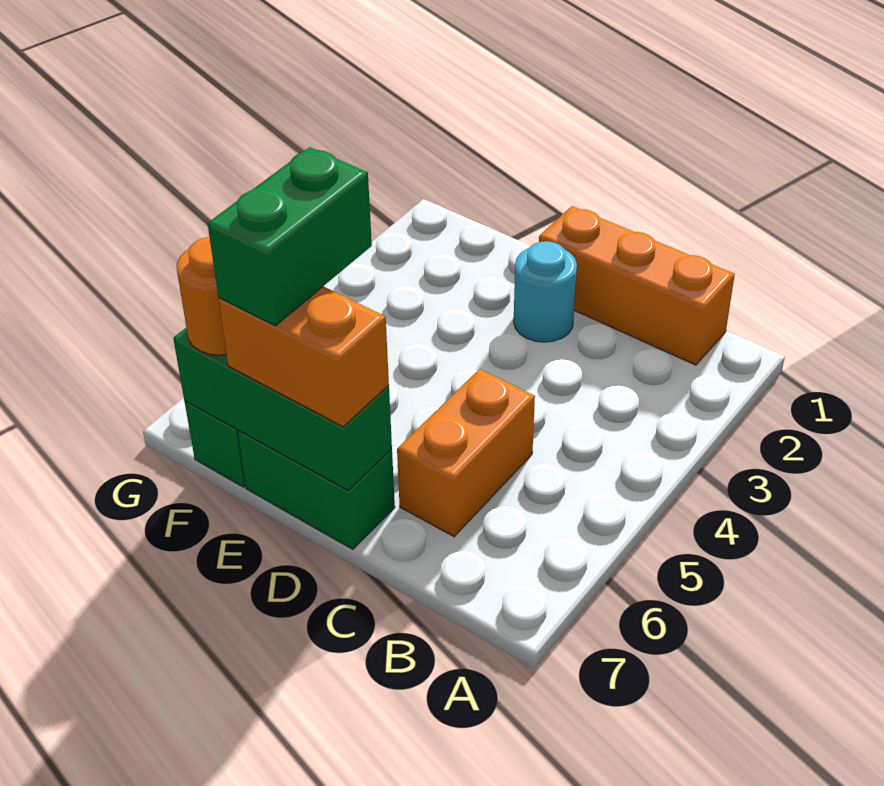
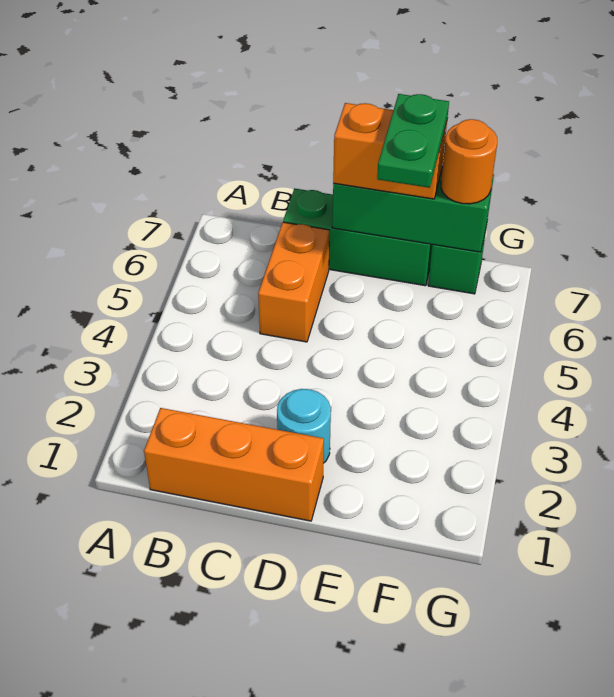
green brick D7:E7 level 1 -> green brick C7:E7 level 1
green brick E6:E7 level 4 -> green plate E6:E7 level 4

